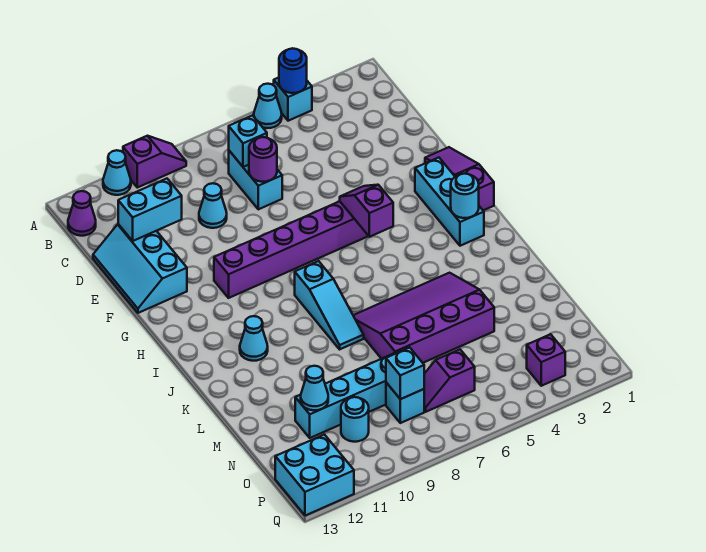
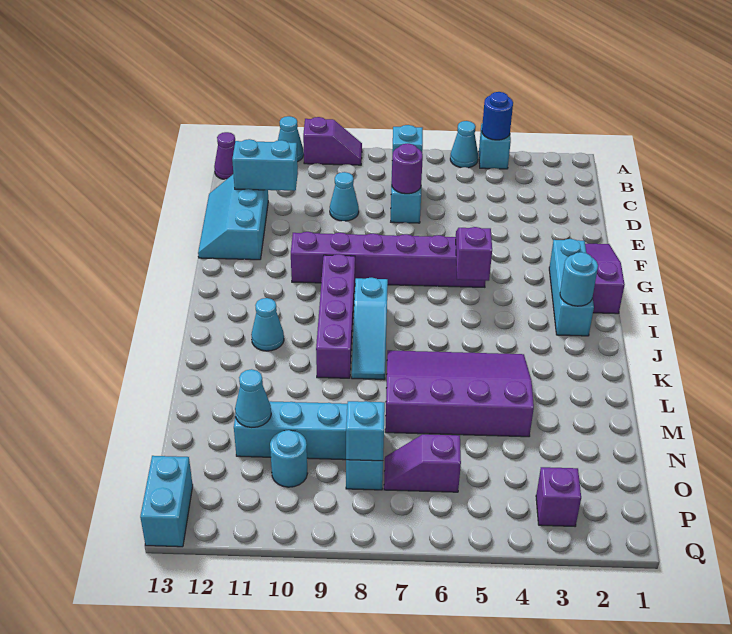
none -> purple brick H9:K9 level 1
cyan brick P12:Q13 level 1 -> cyan brick P13:Q13 level 1

